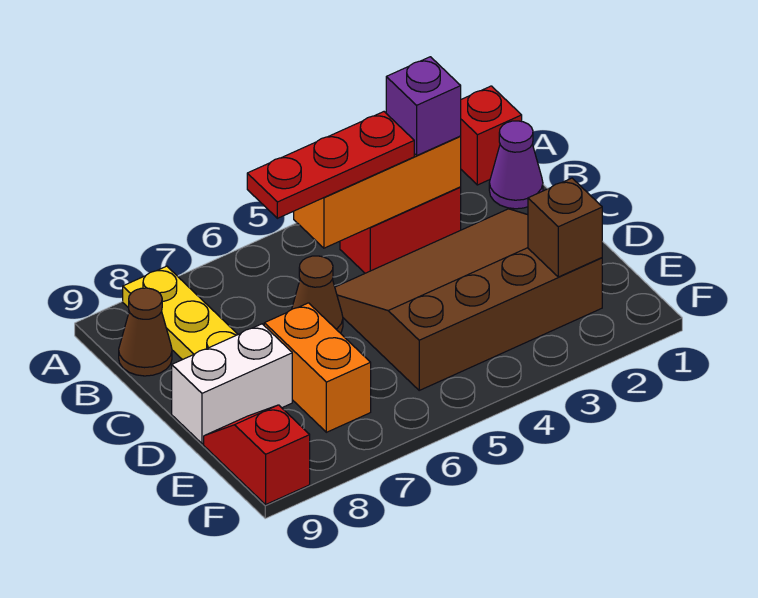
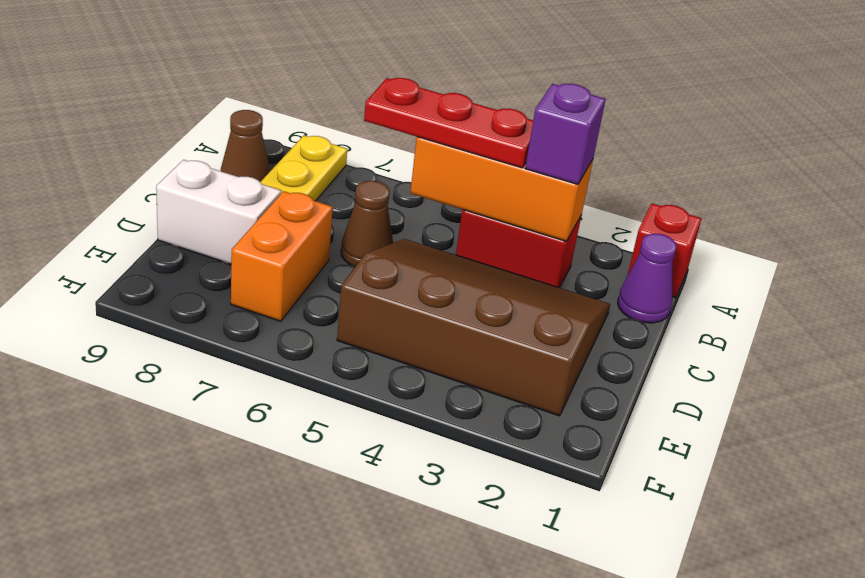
brown brick E2 level 2 -> none
red slope E9:F9 level 1 top F -> none

